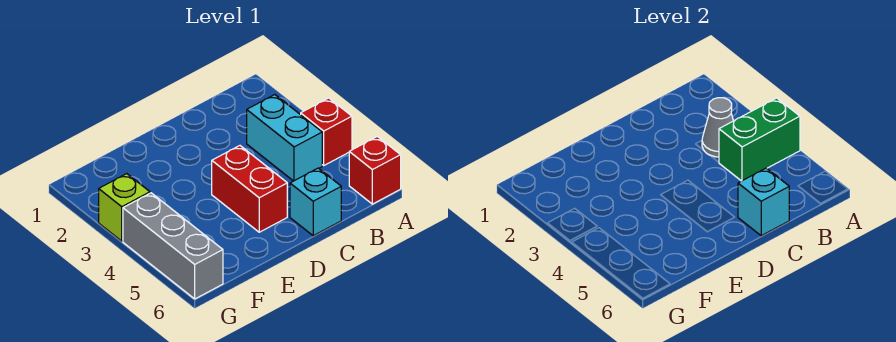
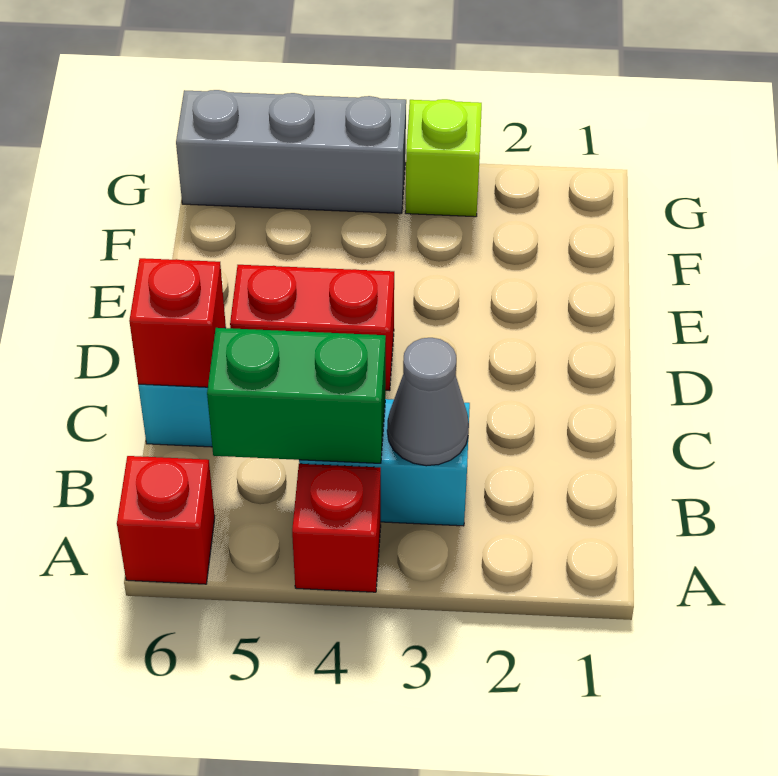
green brick A4:B4 level 2 -> green brick B4:B5 level 2
cyan brick C6 level 2 -> red brick C6 level 2

